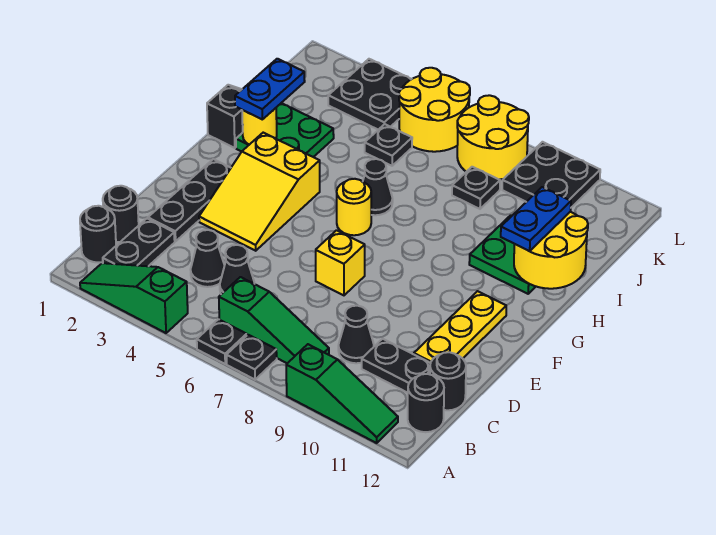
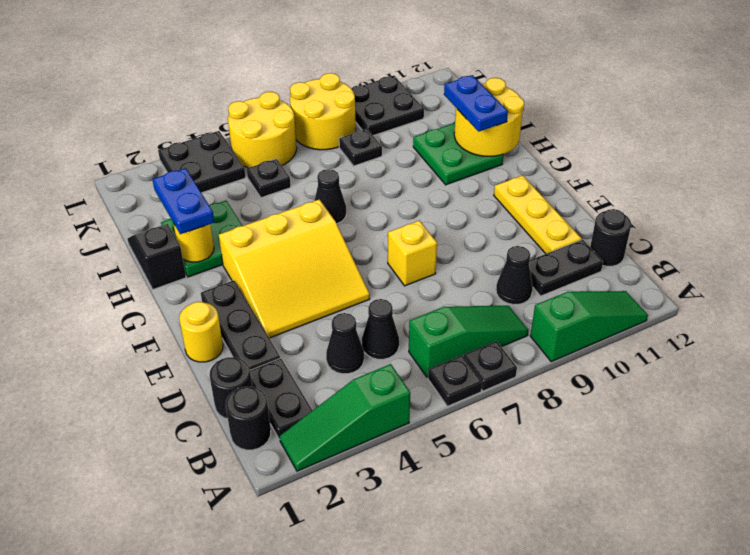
black round brick B12 level 1 -> none
yellow slope E3:G4 level 1 top G -> yellow slope E3:G5 level 1 top G
yellow round brick G6 level 1 -> yellow round brick E1 level 1

